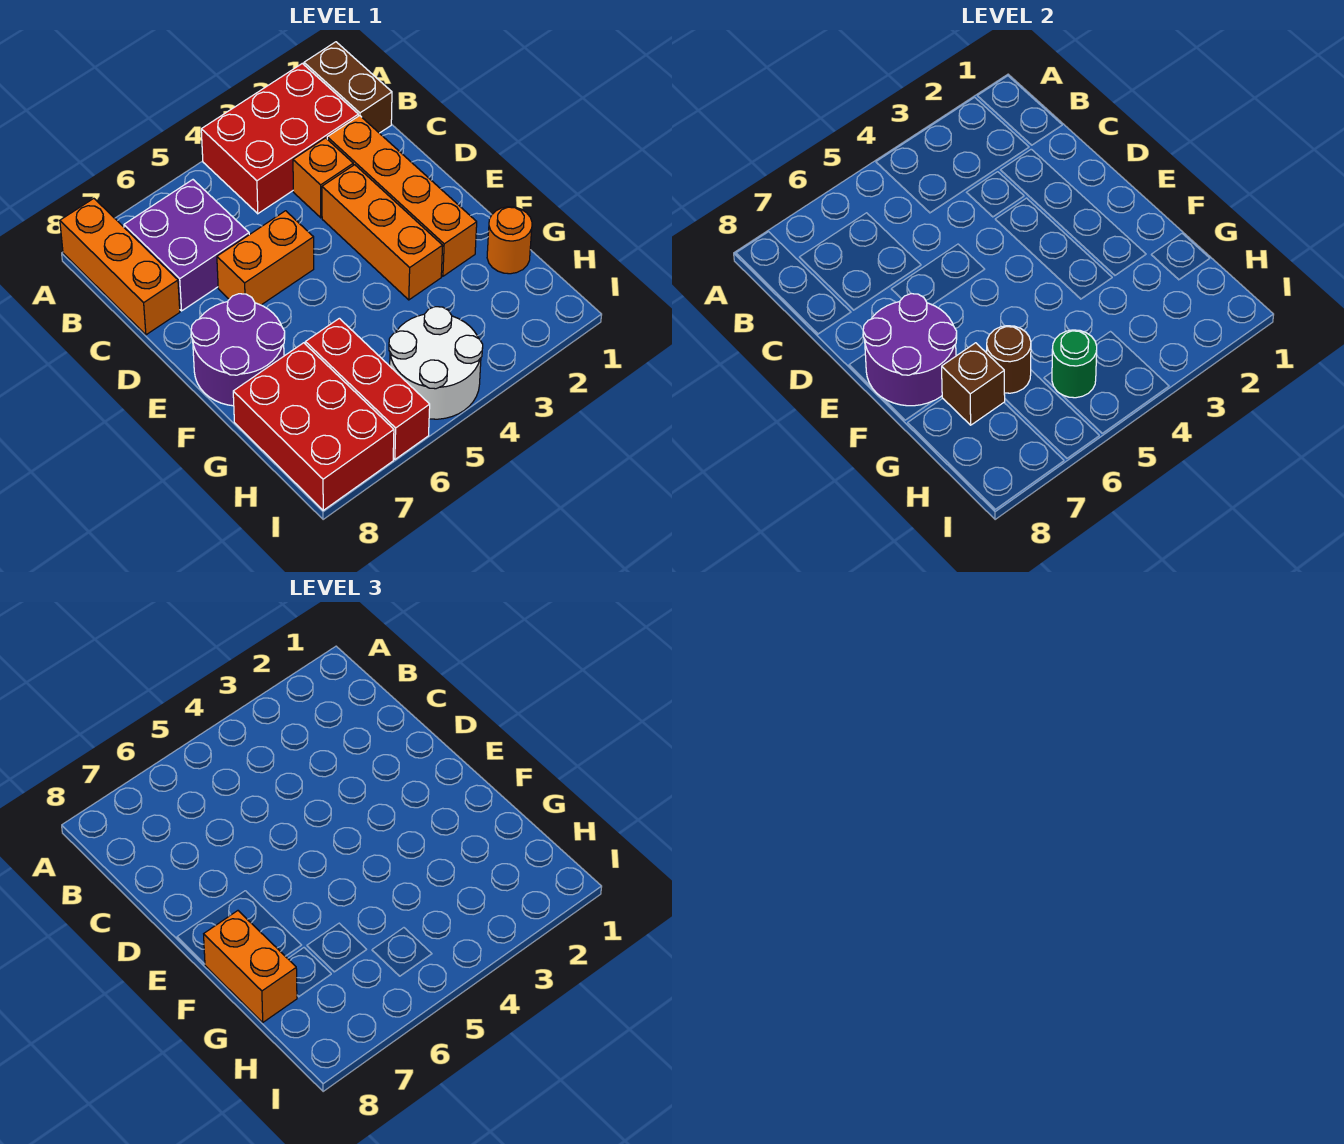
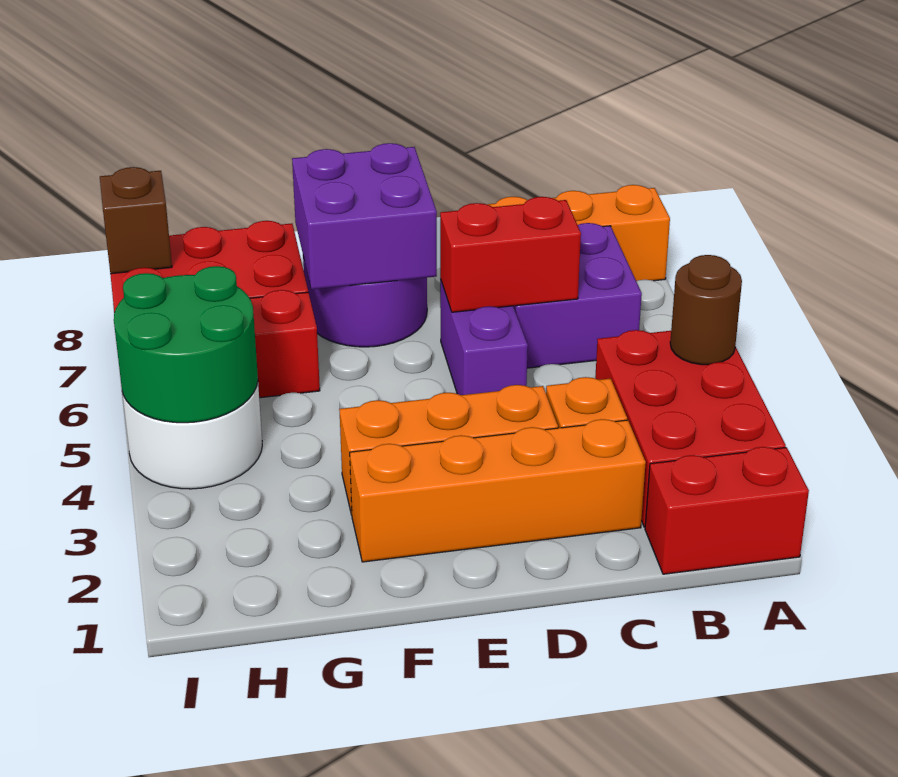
brown brick A1:B1 level 1 -> red brick A1:B1 level 1
none -> red brick C6:D6 level 2
orange brick D5:D6 level 1 -> purple brick D5:D6 level 1
purple round brick E7:F8 level 2 -> purple brick E7:F8 level 2
orange brick F8:G8 level 3 -> none
orange round brick G1 level 1 -> none
brown round brick G6 level 2 -> brown round brick A4 level 2
brown brick G7 level 2 -> brown brick I8 level 2
green round brick H5 level 2 -> green round brick H4:I5 level 2

